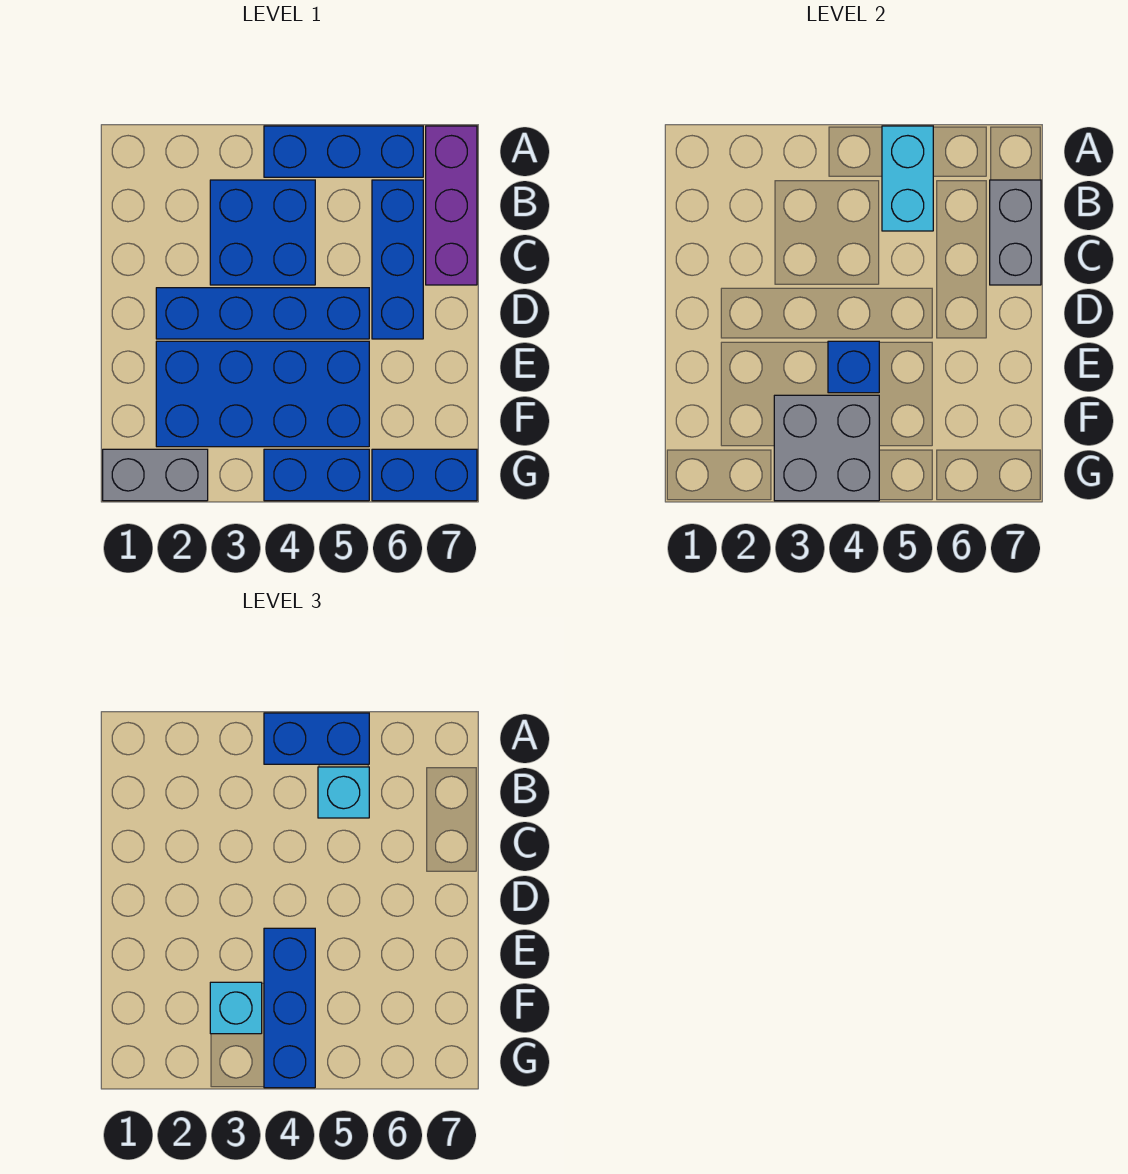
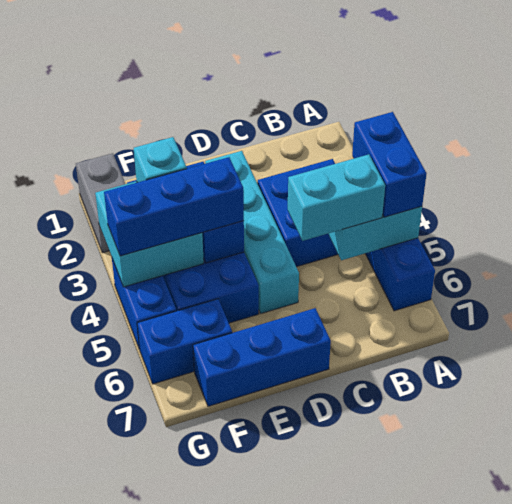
purple brick A7:C7 level 1 -> none
cyan brick B5 level 3 -> cyan brick B5:C5 level 3
blue brick B6:D6 level 1 -> blue brick D7:F7 level 1
grey brick B7:C7 level 2 -> none
blue brick D2:D5 level 1 -> cyan brick D2:D5 level 1
grey brick F3:G4 level 2 -> cyan brick F3:G4 level 2
blue brick G6:G7 level 1 -> blue brick F6:G6 level 1

